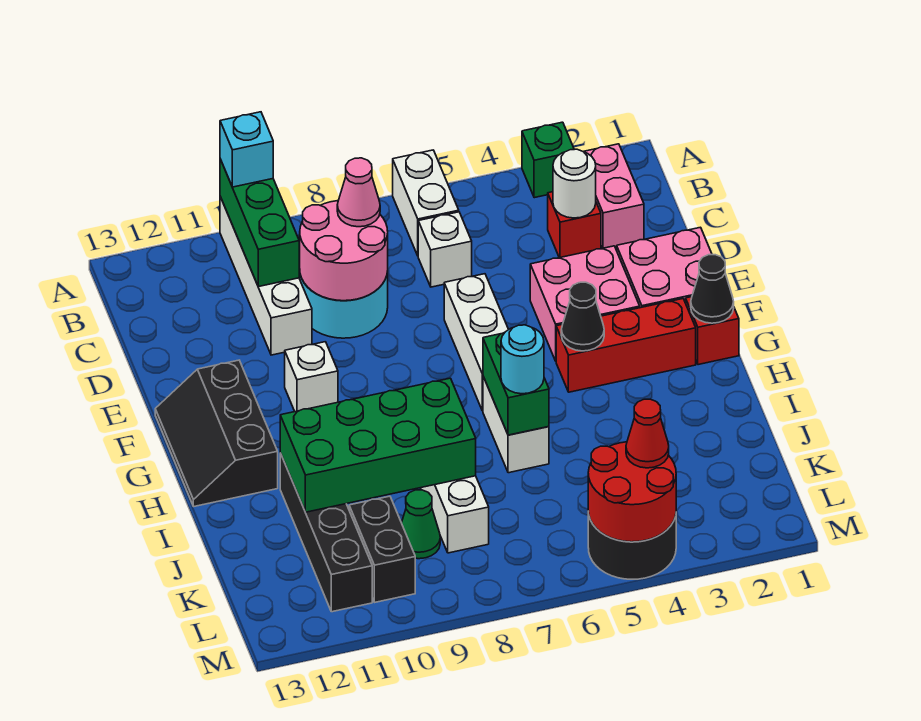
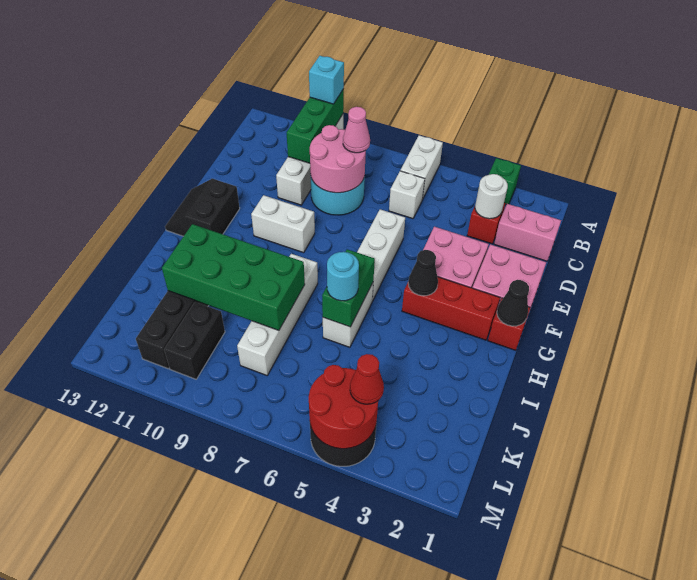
pink brick B2:C2 level 1 -> pink brick C1:C2 level 1
white brick F10 level 1 -> white brick F9:F10 level 1
black slope F12:H13 level 1 top 12 -> black slope F12:G13 level 1 top 12
green cone K9 level 1 -> none

